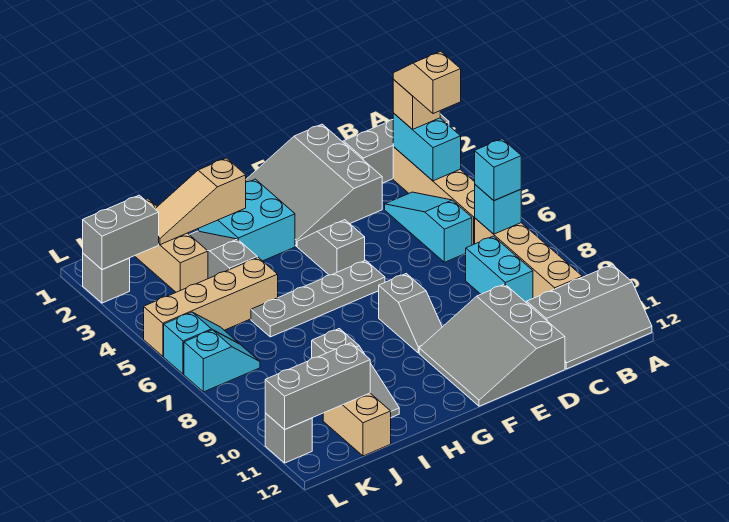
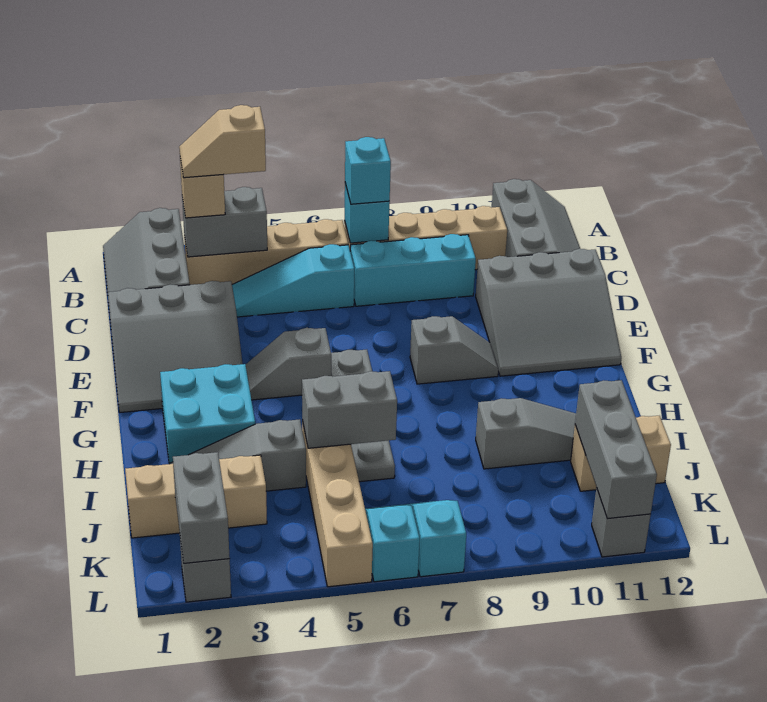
cyan brick B3:B4 level 2 -> grey brick B3:B4 level 2
cyan brick C8:C9 level 1 -> cyan brick C7:C9 level 1
tan slope H2:J2 level 2 top H -> none
none -> grey brick I5:I6 level 2

